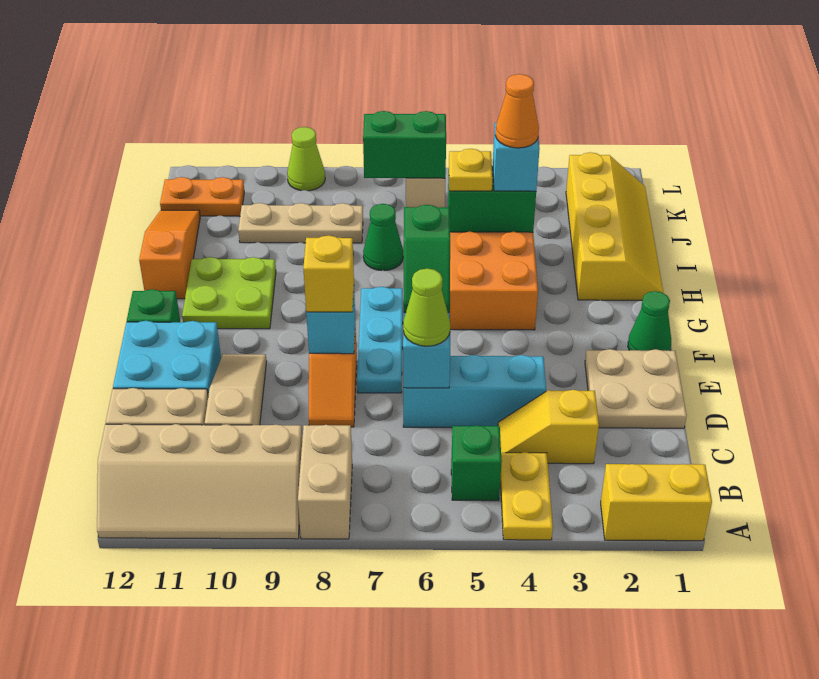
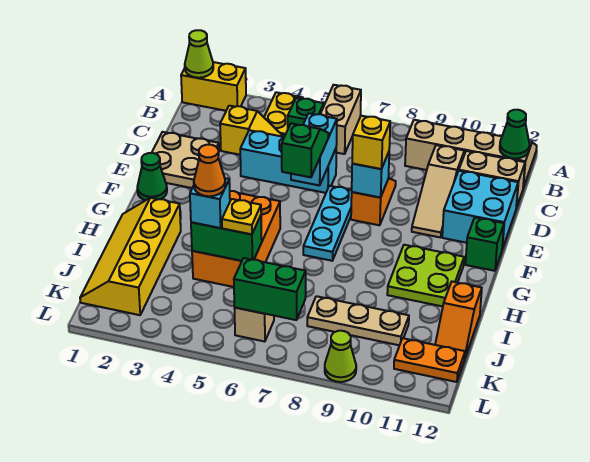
tan brick A8:B8 level 1 -> tan brick A6:B6 level 1
lime cone D6 level 3 -> lime cone A1 level 2
orange slope H12:J12 level 1 top H -> orange slope I12:J12 level 1 top I
green cone I7 level 1 -> green cone B12 level 2

